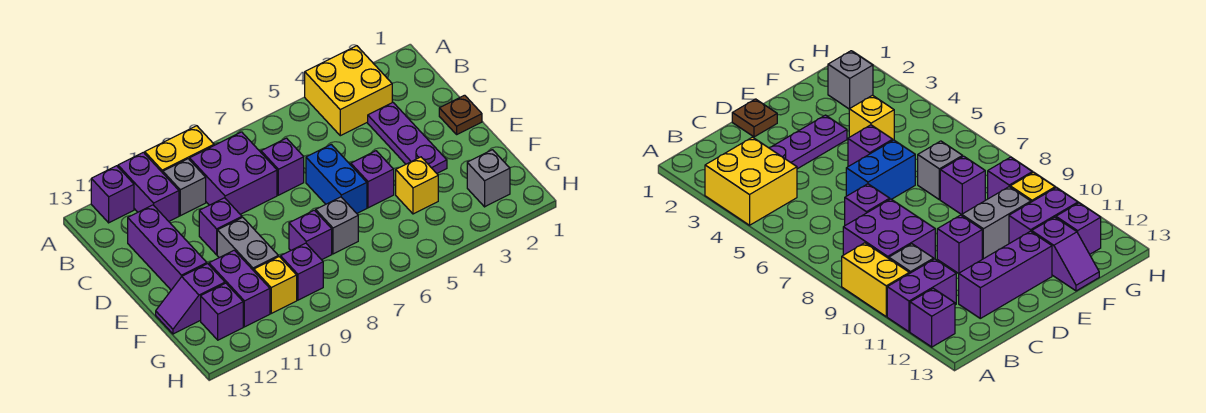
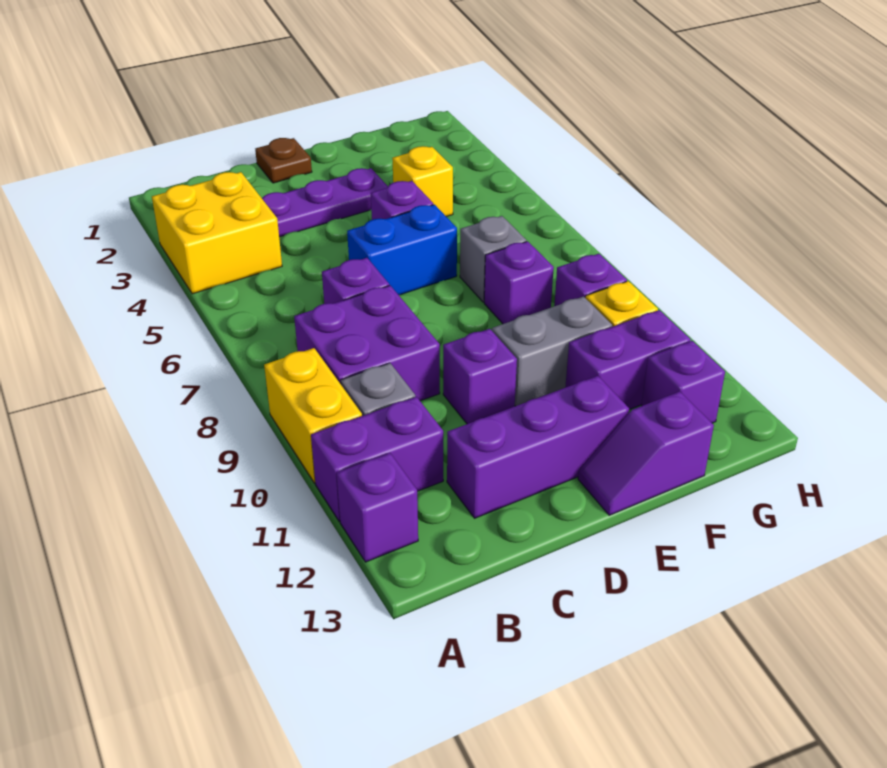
purple slope F12:F13 level 1 top 12 -> purple slope E13:F13 level 1 top F
grey brick G2 level 1 -> none

